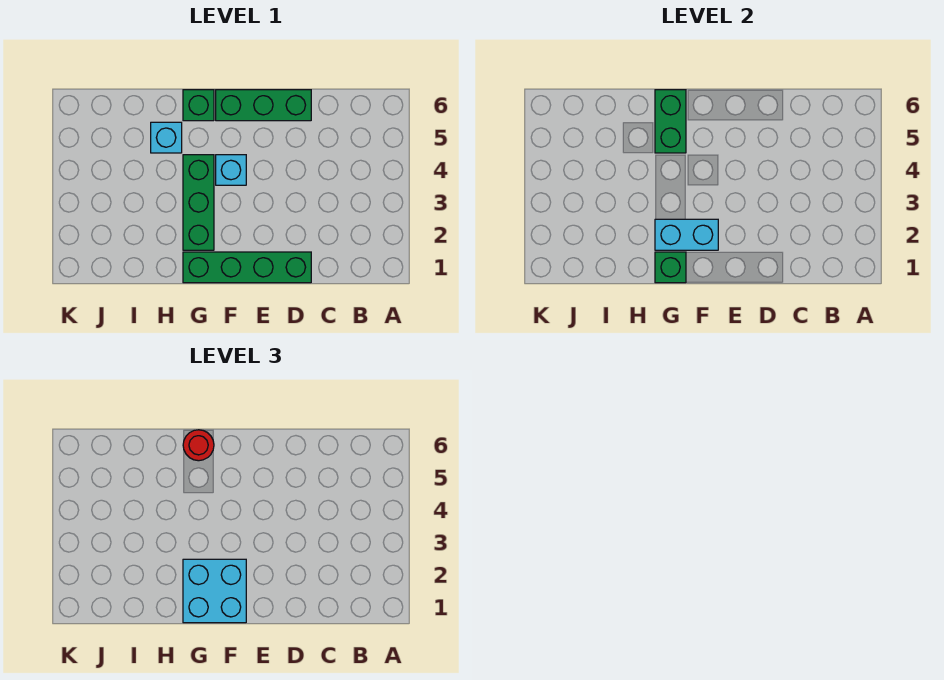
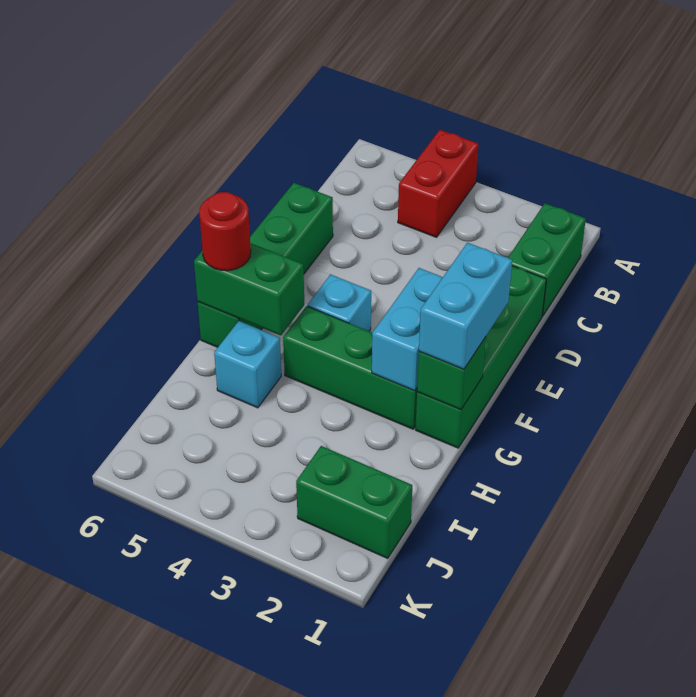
none -> red brick A4:B4 level 1
none -> green brick B1:C1 level 1
cyan brick F1:G2 level 3 -> cyan brick F1:G1 level 3
none -> green brick J1:J2 level 1

